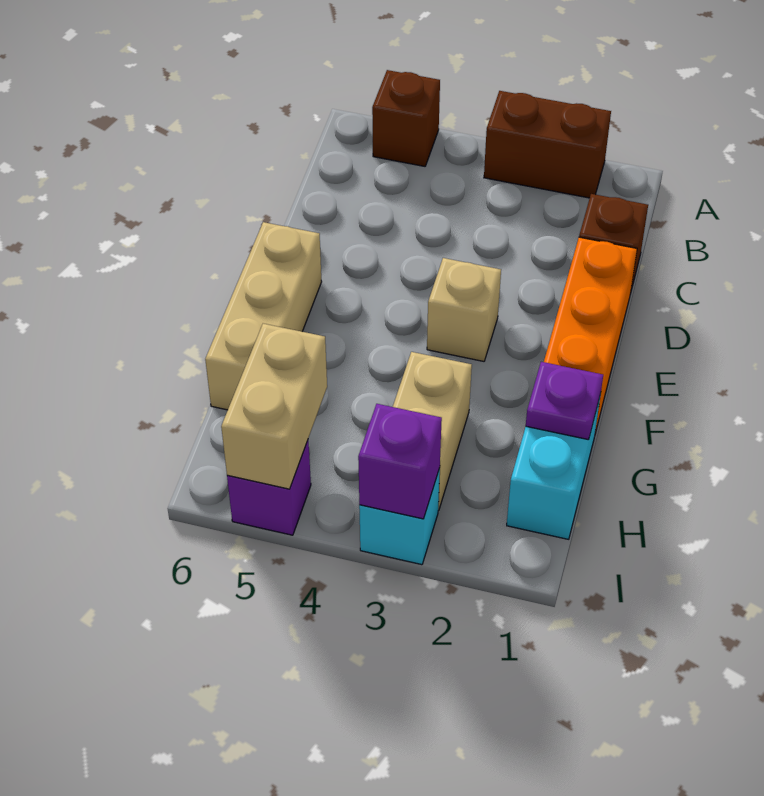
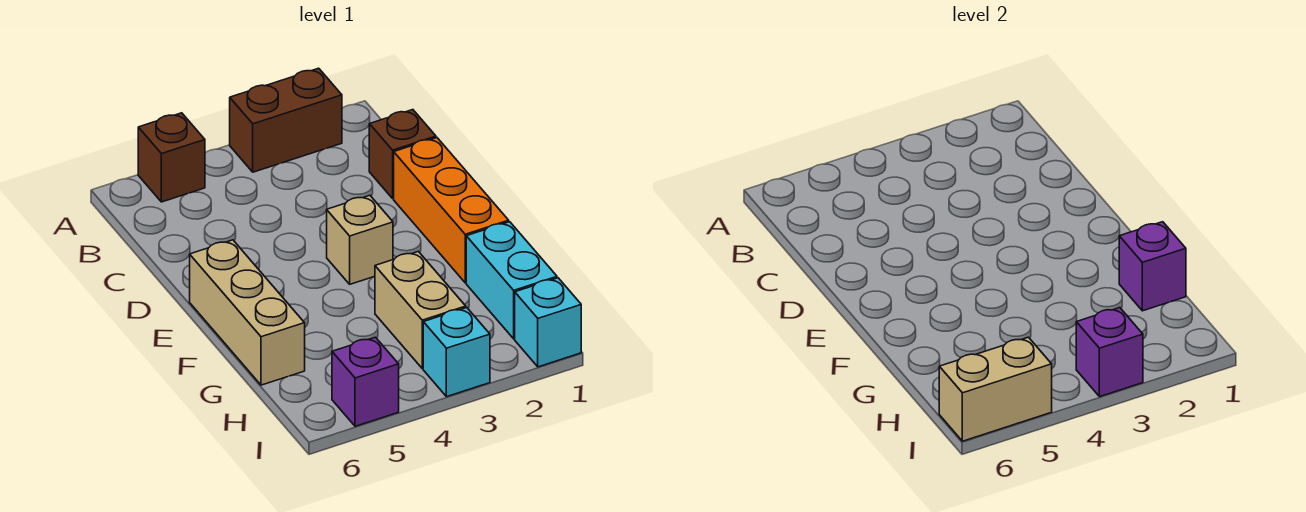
purple plate G1 level 2 -> purple brick G1 level 2
tan brick H5:I5 level 2 -> tan brick I5:I6 level 2
none -> cyan brick I1 level 1

